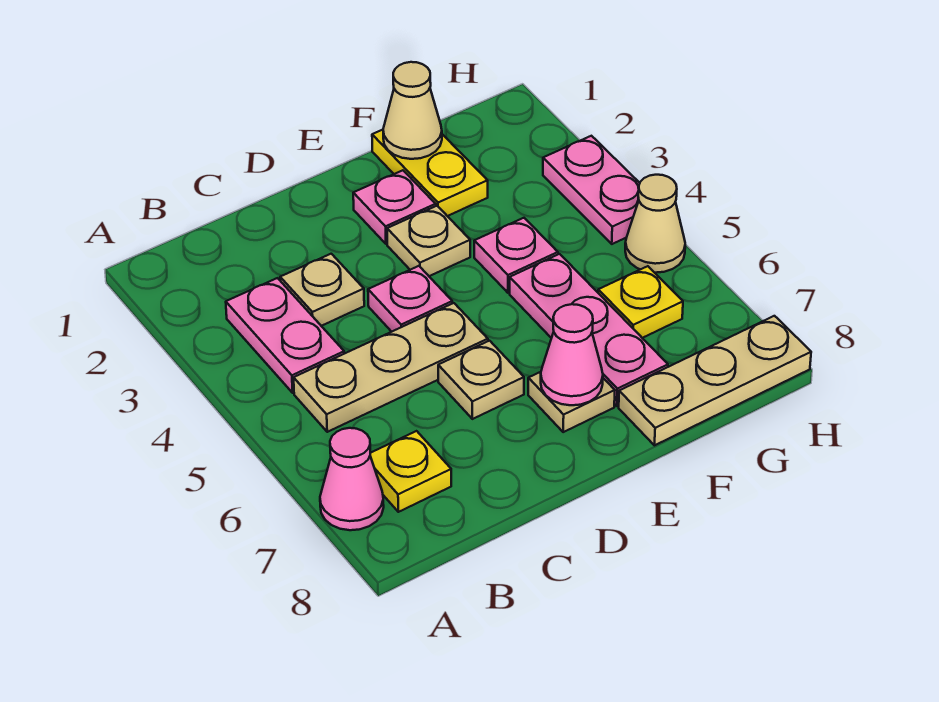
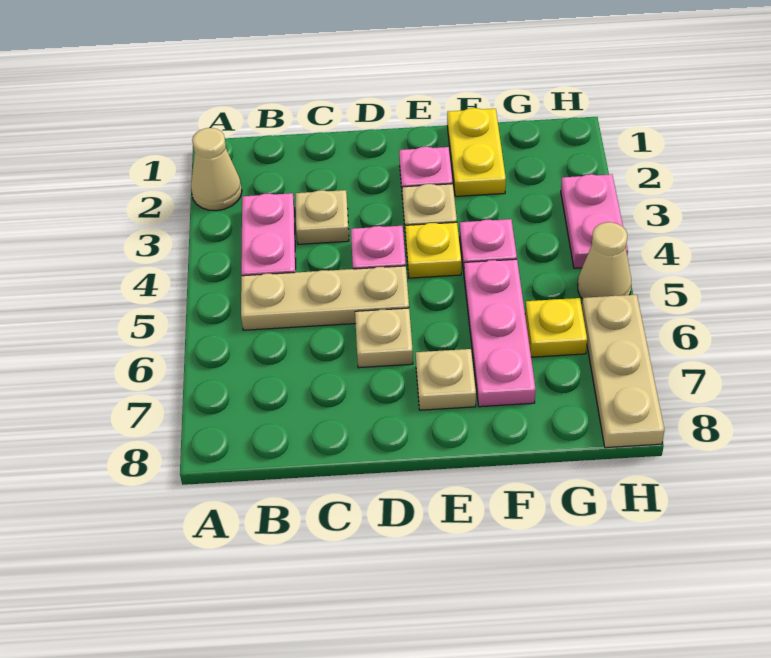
pink cone A7 level 1 -> none
yellow plate B7 level 1 -> yellow plate E4 level 1
pink cone E7 level 2 -> none
tan cone F1 level 2 -> tan cone A2 level 1
tan plate F8:H8 level 1 -> tan plate H6:H8 level 1

